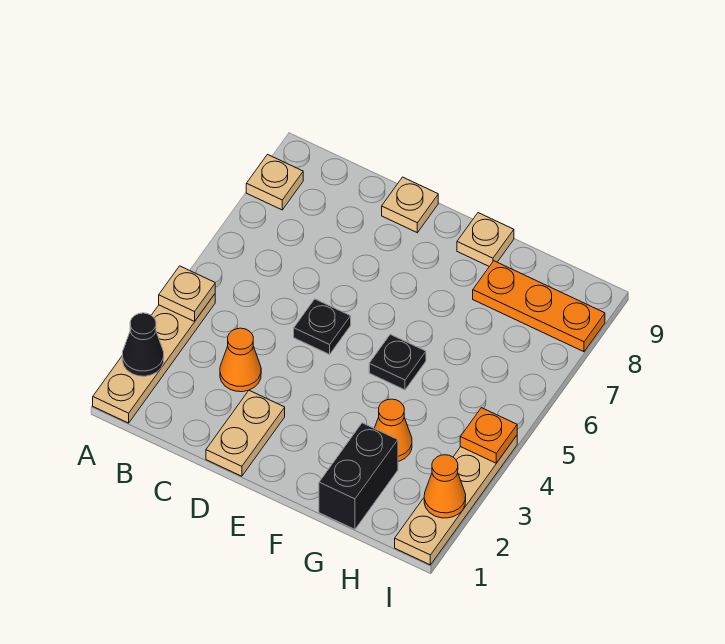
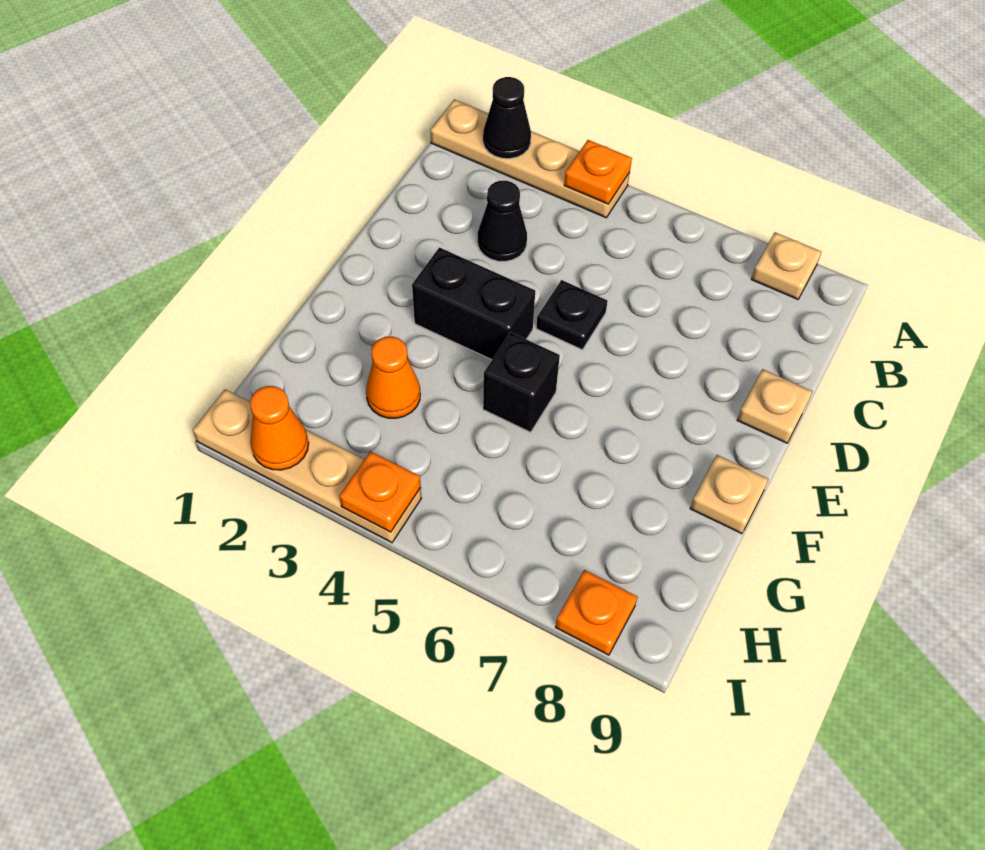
tan plate A4 level 2 -> orange plate A4 level 2
orange cone C3 level 1 -> black cone C3 level 1
tan plate D1:D2 level 1 -> none
black plate F5 level 1 -> black brick F5 level 1
black brick G1:G2 level 1 -> black brick E3:E4 level 1
orange plate G8:I8 level 1 -> orange plate I8 level 1

